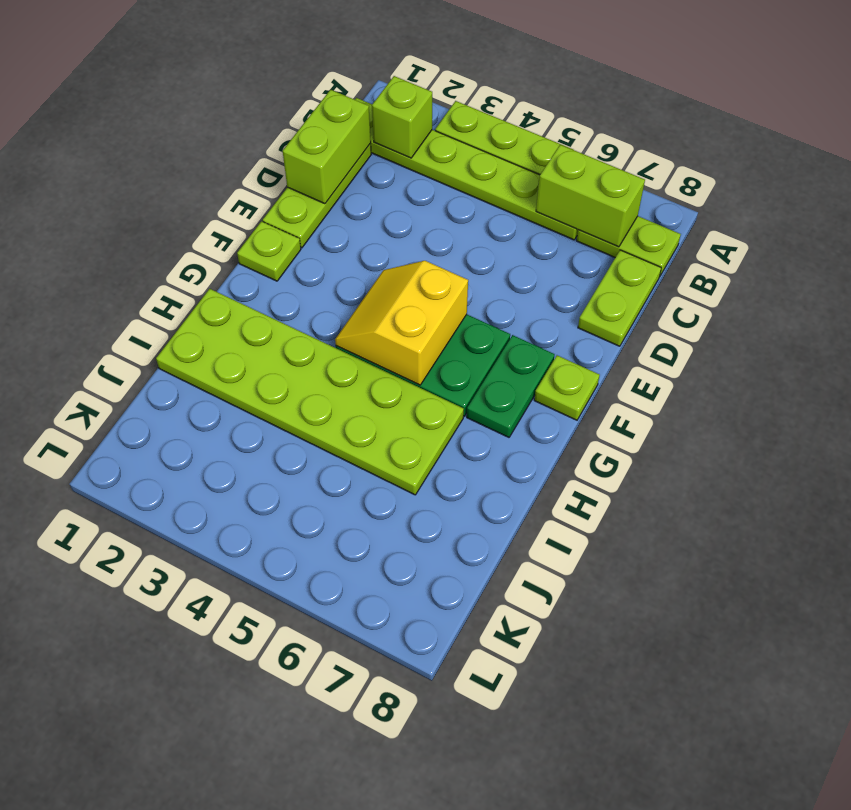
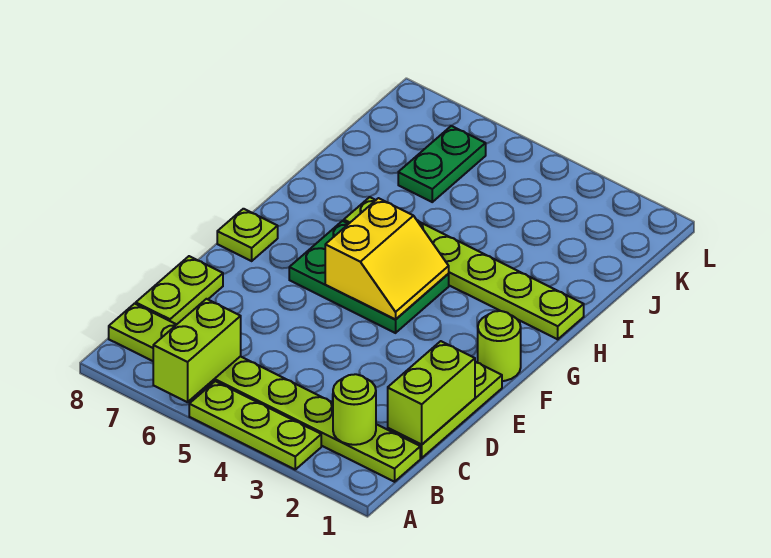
lime brick B2 level 2 -> lime round brick B2 level 2
lime brick B6:B7 level 2 -> lime brick A6:B6 level 2
lime plate F1 level 1 -> lime round brick F1 level 1
green plate F7:G7 level 1 -> green plate J6:K6 level 1
lime plate H1:I6 level 1 -> lime plate H1:H6 level 1

